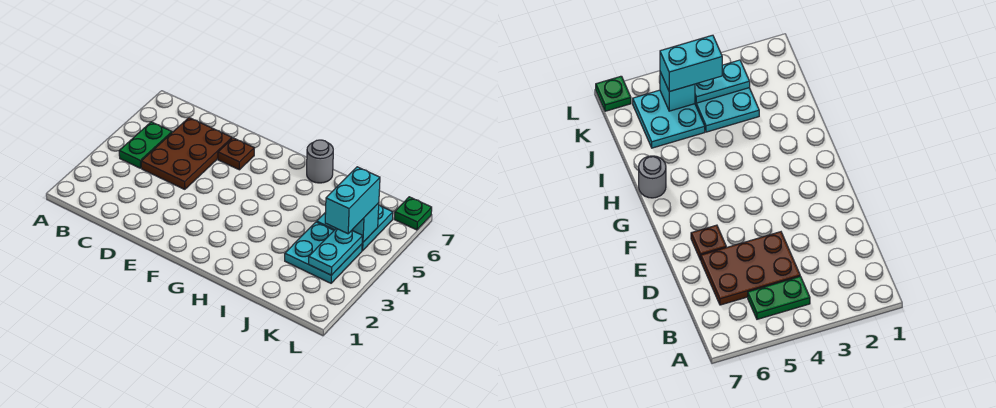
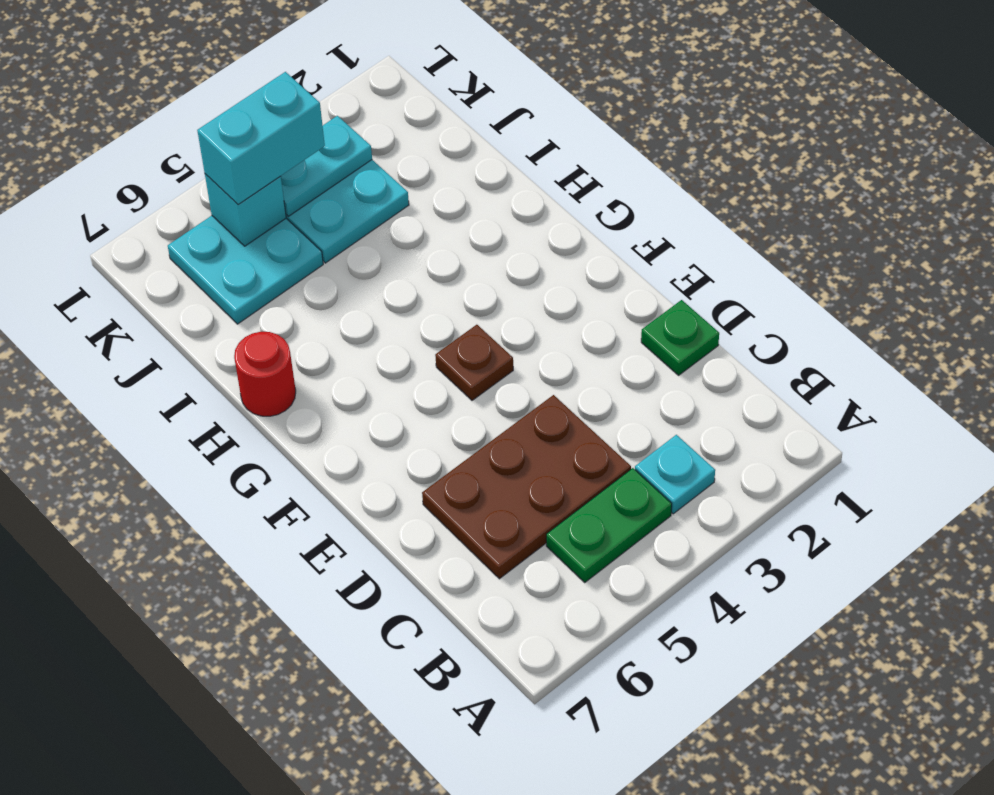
none -> cyan plate B3 level 1
brown plate E6 level 1 -> brown plate F4 level 1
grey round brick H7 level 1 -> red round brick H7 level 1
green plate L7 level 1 -> green plate D1 level 1

